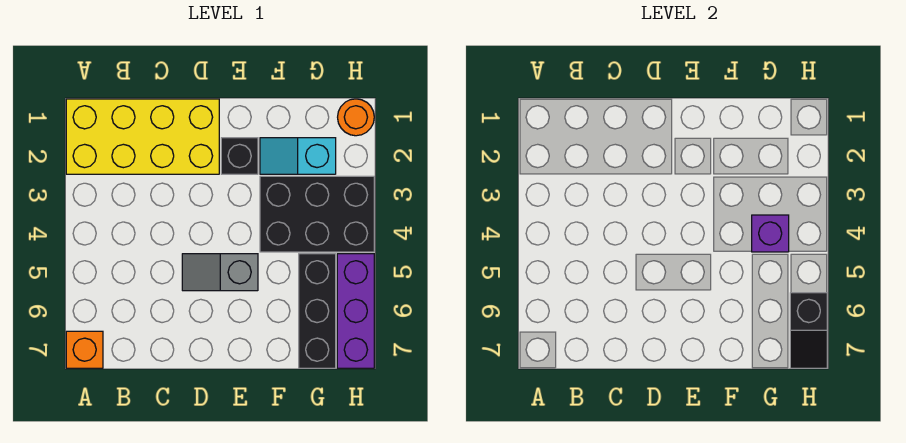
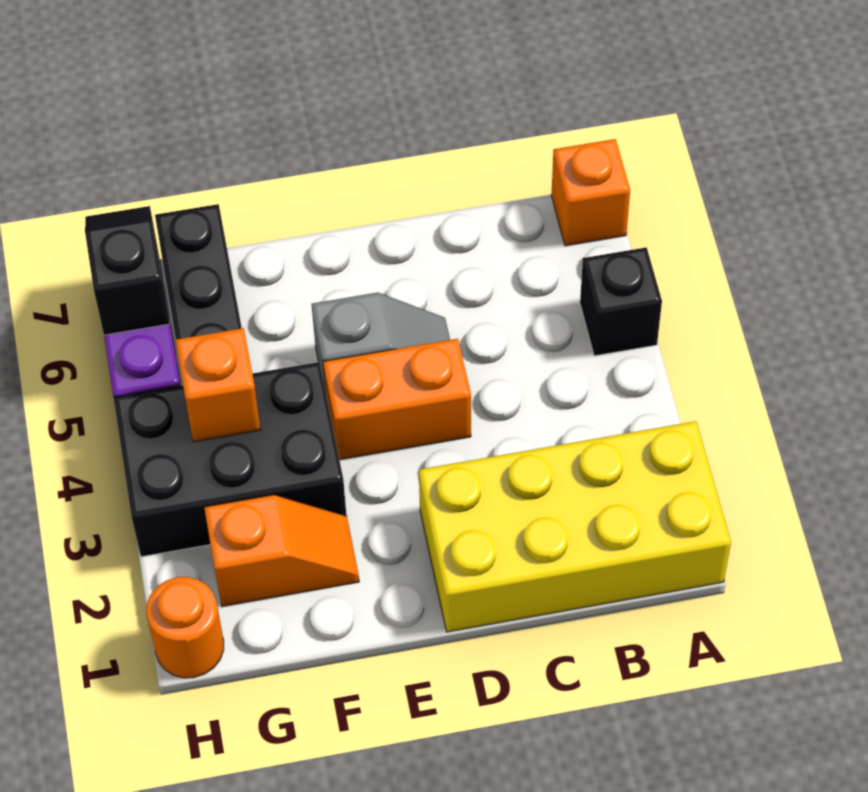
none -> orange brick D4:E4 level 1
black brick E2 level 1 -> black brick A5 level 1
cyan slope F2:G2 level 1 top G -> orange slope F2:G2 level 1 top G
purple brick G4 level 2 -> orange brick G4 level 2

